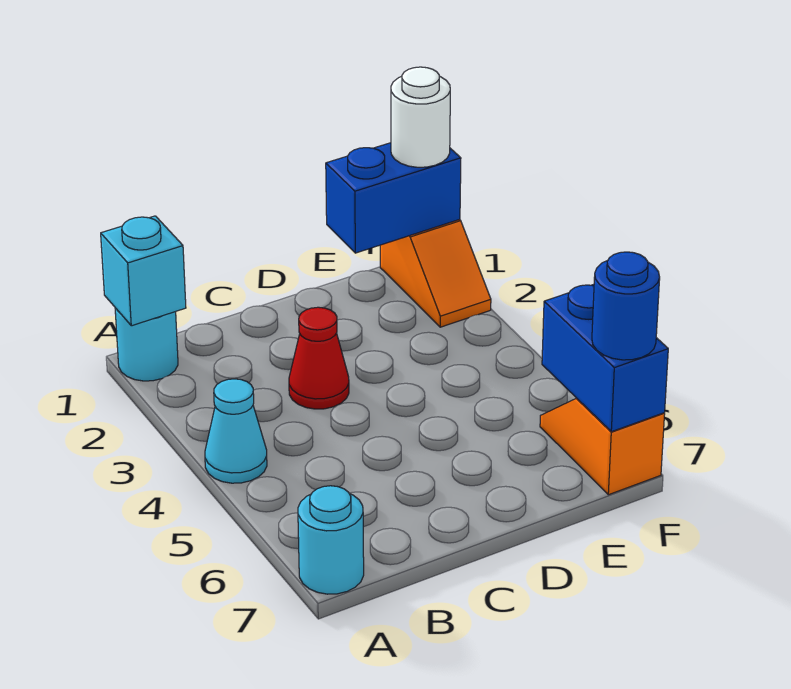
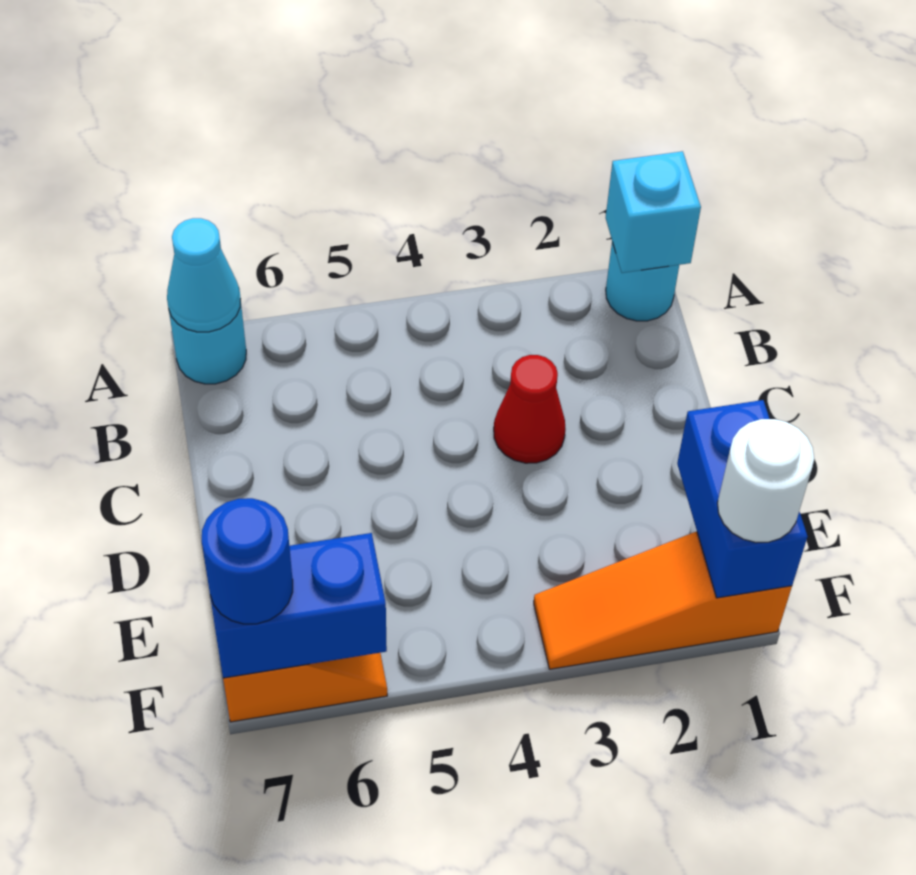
cyan cone A4 level 1 -> cyan cone A7 level 2
orange slope F1:F2 level 1 top 1 -> orange slope F1:F3 level 1 top 1

